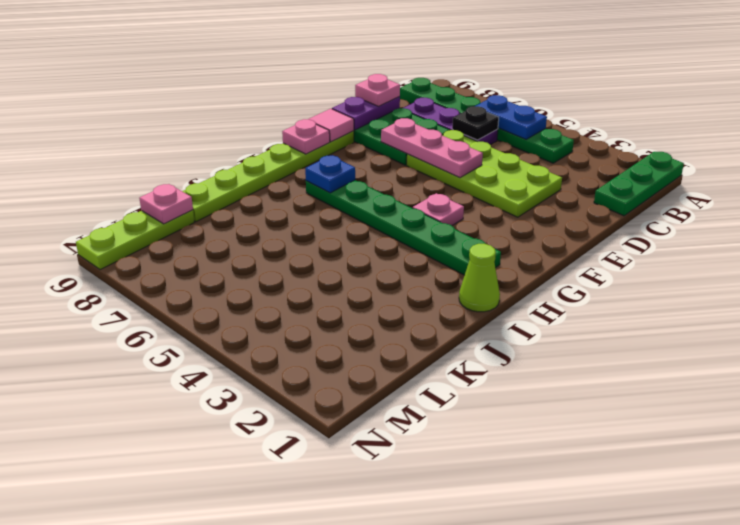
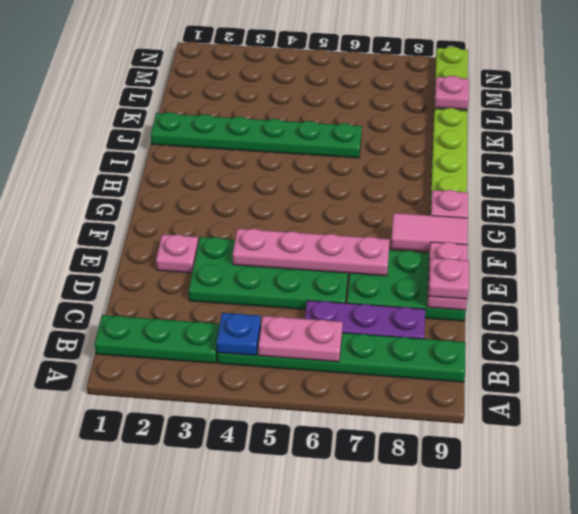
green plate A1:C1 level 1 -> green plate B1:B3 level 1
blue plate B5:B6 level 2 -> pink plate B5:B6 level 2
black plate C6 level 2 -> none
lime plate D3:E6 level 1 -> green plate D3:E6 level 1
purple plate D9:E9 level 2 -> pink plate D9:E9 level 2
pink plate E5:E7 level 2 -> pink plate E4:E7 level 2
pink tile F9 level 2 -> pink tile F8:F9 level 2
pink plate G4 level 1 -> pink plate E2 level 1
green plate H2:H7 level 1 -> green plate J1:J6 level 1
blue plate H7 level 2 -> blue plate B4 level 2
lime cone I1 level 1 -> none

